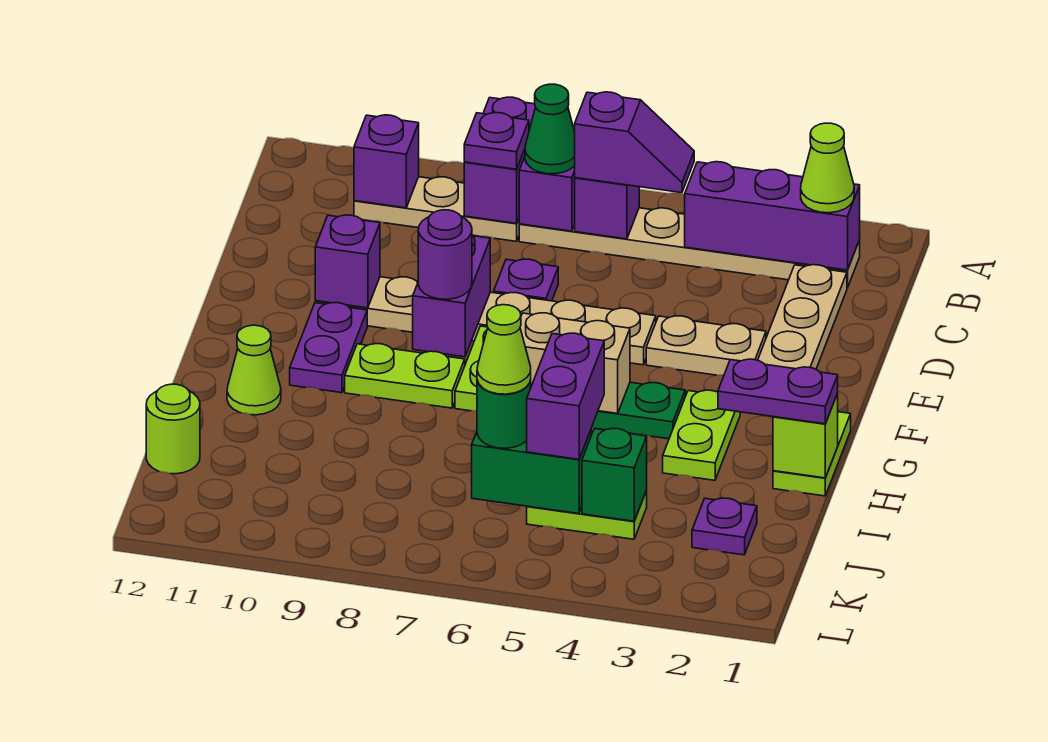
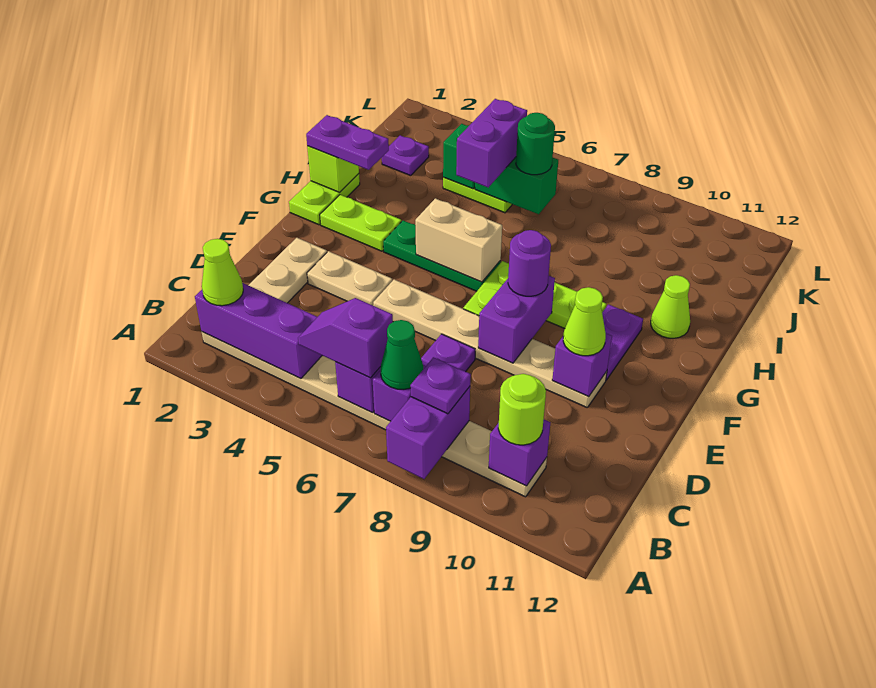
lime plate G3:H3 level 1 -> lime plate G2:G3 level 1
lime cone J6 level 4 -> lime cone E10 level 3
lime round brick J12 level 1 -> lime round brick B10 level 3

